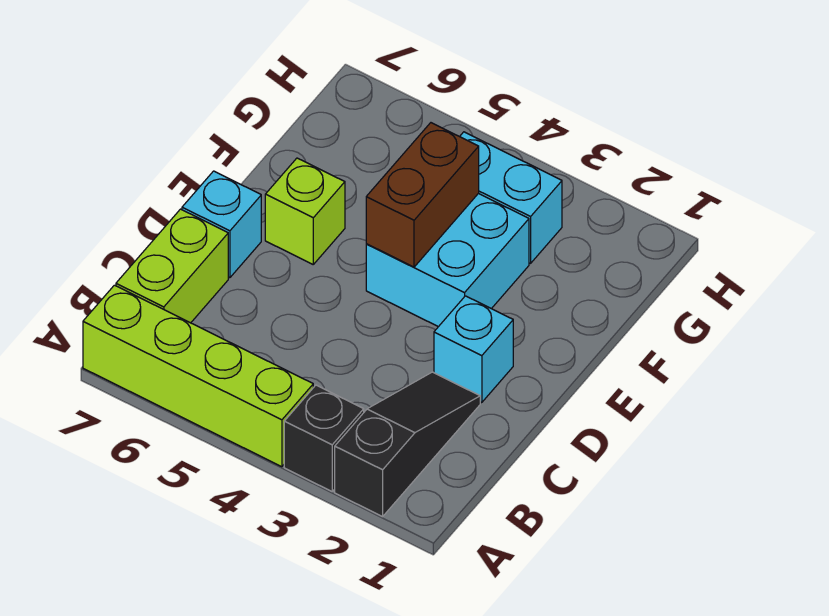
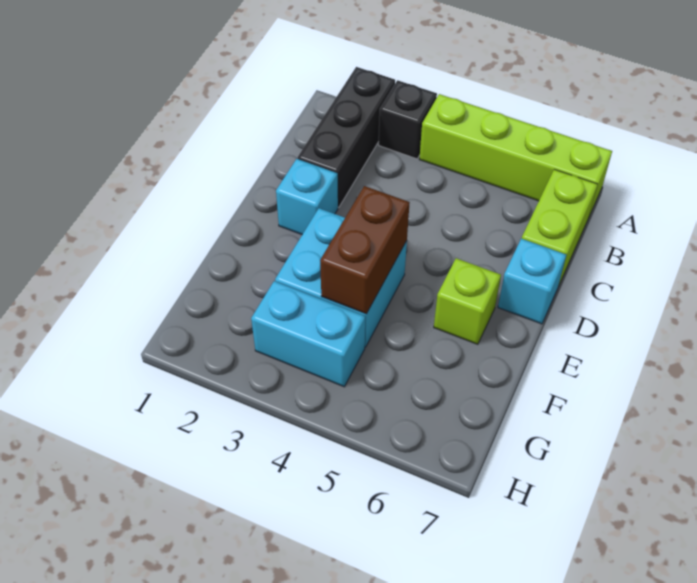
black slope A2:C2 level 1 top A -> black brick A2:C2 level 1

